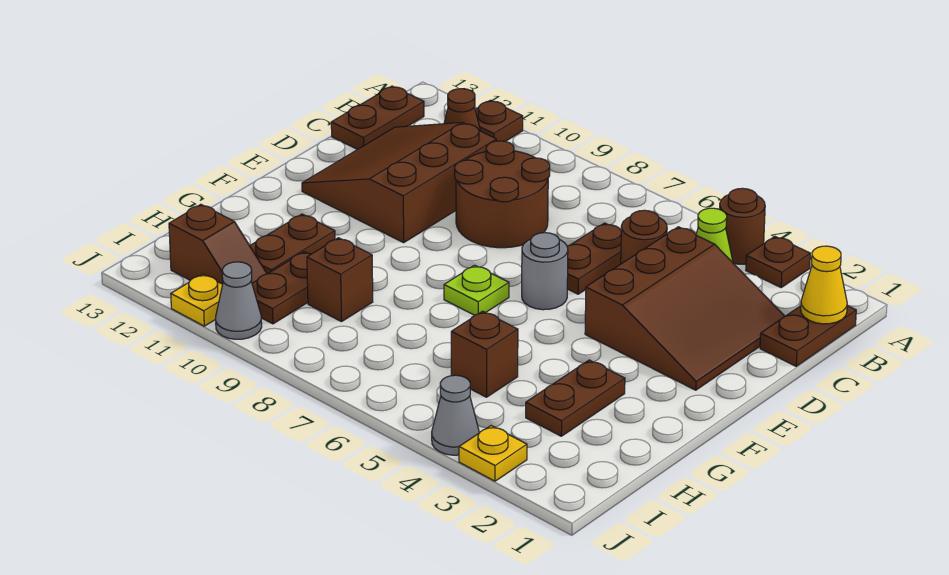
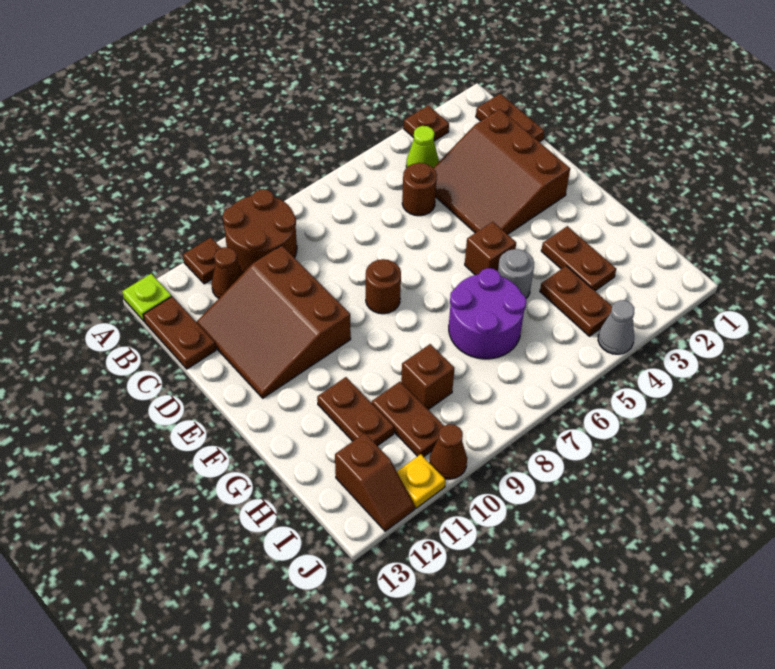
brown round brick A4 level 1 -> brown round brick E8 level 1
yellow cone B1 level 2 -> none
brown slope C2:E4 level 1 top 4 -> brown slope C2:E4 level 1 top 2
brown plate C6:D6 level 1 -> brown plate H4:I4 level 1
brown round brick C8:D9 level 1 -> brown round brick A9:B10 level 1
grey round brick E6 level 1 -> grey round brick G5 level 1
lime plate F7 level 1 -> lime plate A13 level 1
none -> purple round brick G6:H7 level 1
brown brick H5 level 1 -> brown brick F5 level 1
brown slope I11:I12 level 1 top 12 -> brown slope I12:J12 level 1 top I
yellow plate J3 level 1 -> none
grey cone J10 level 1 -> brown cone J10 level 1

